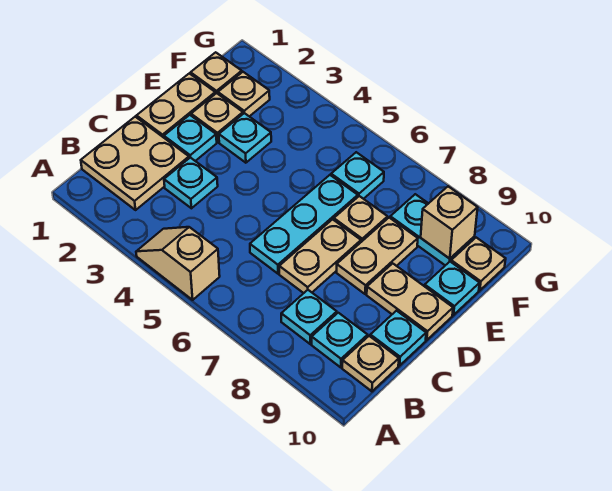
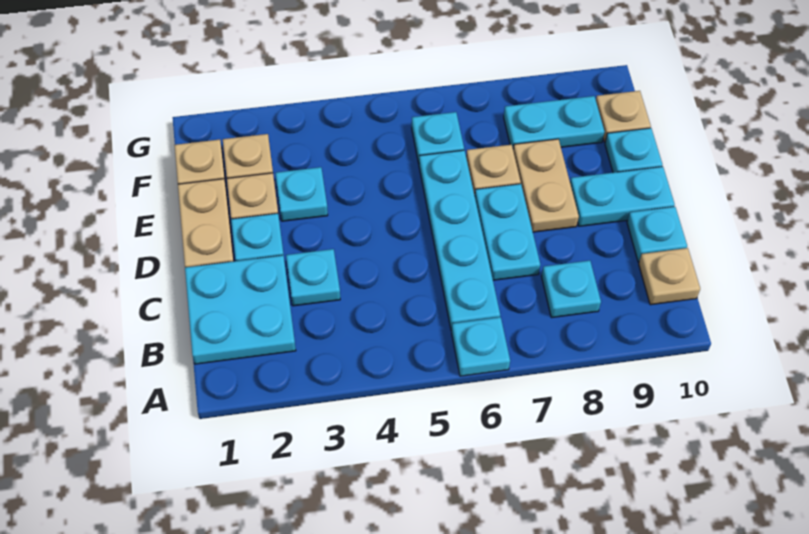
tan slope A4:A5 level 1 top 5 -> none
tan plate B1:C2 level 1 -> cyan plate B1:C2 level 1
cyan plate B9 level 1 -> cyan plate A6 level 1
cyan plate C6:E6 level 1 -> cyan plate B6:E6 level 1
tan plate C7:D7 level 1 -> cyan plate C7:D7 level 1
tan plate D9:D10 level 1 -> cyan plate D9:D10 level 1
tan brick F9 level 2 -> none

